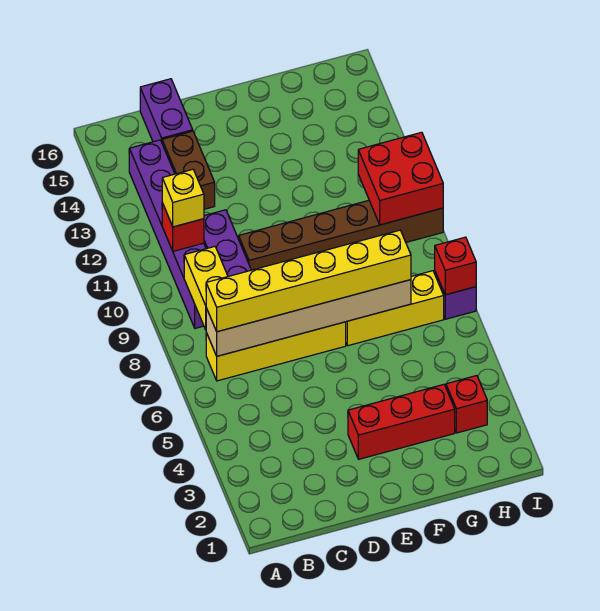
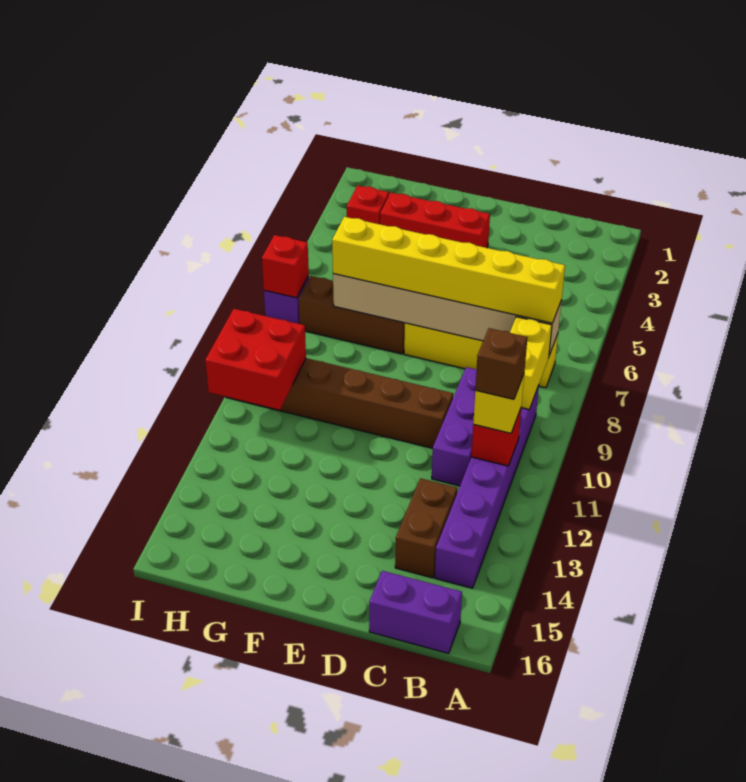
none -> brown brick B11 level 4
purple brick C15:C16 level 1 -> purple brick B16:C16 level 1
yellow brick F7:H7 level 1 -> brown brick F7:H7 level 1

